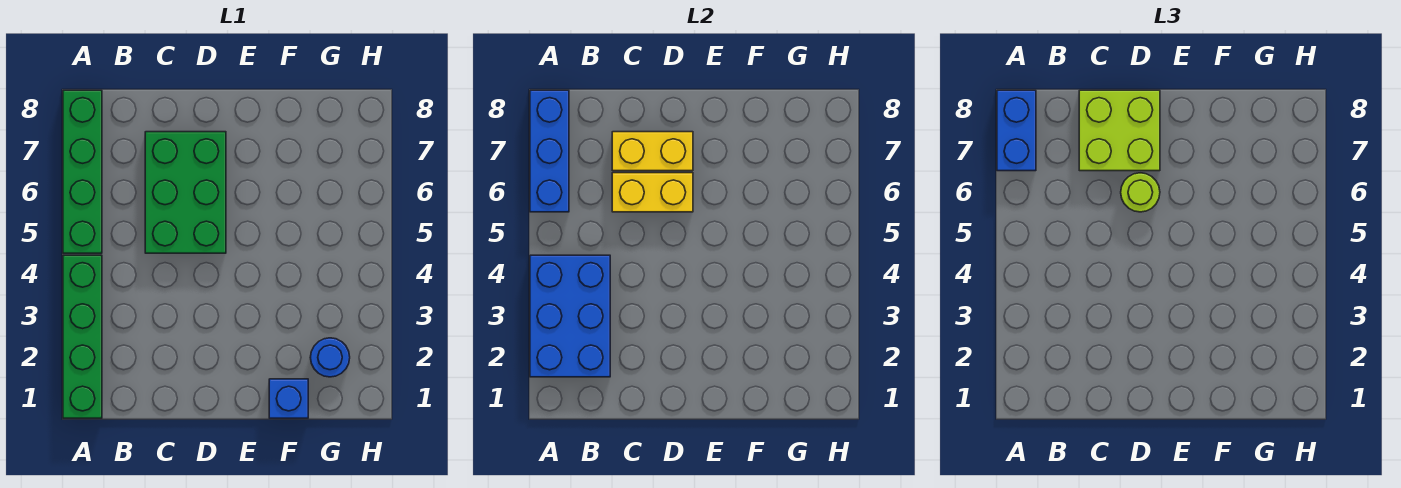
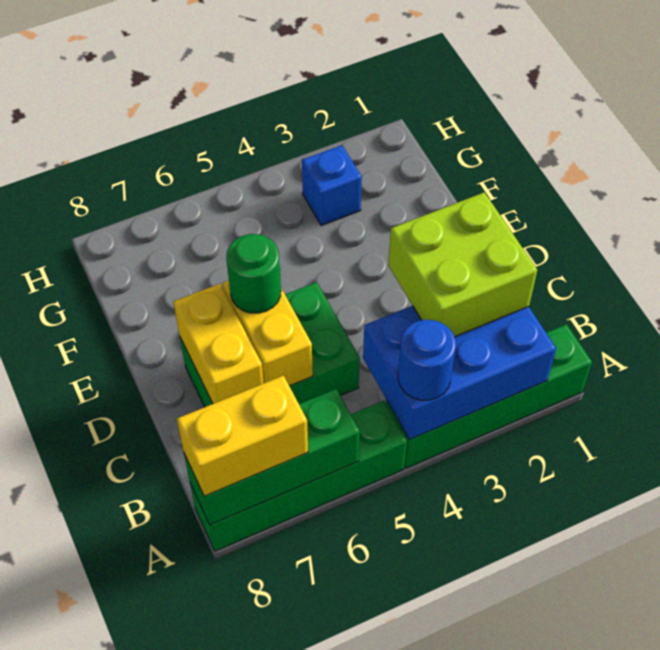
blue brick A6:A8 level 2 -> green brick A6:A8 level 2
blue brick A7:A8 level 3 -> yellow brick A7:A8 level 3
lime brick C7:D8 level 3 -> lime brick B2:C3 level 3
lime round brick D6 level 3 -> green round brick D6 level 3
blue brick F1 level 1 -> blue brick G3 level 1
blue round brick G2 level 1 -> blue round brick A4 level 3

